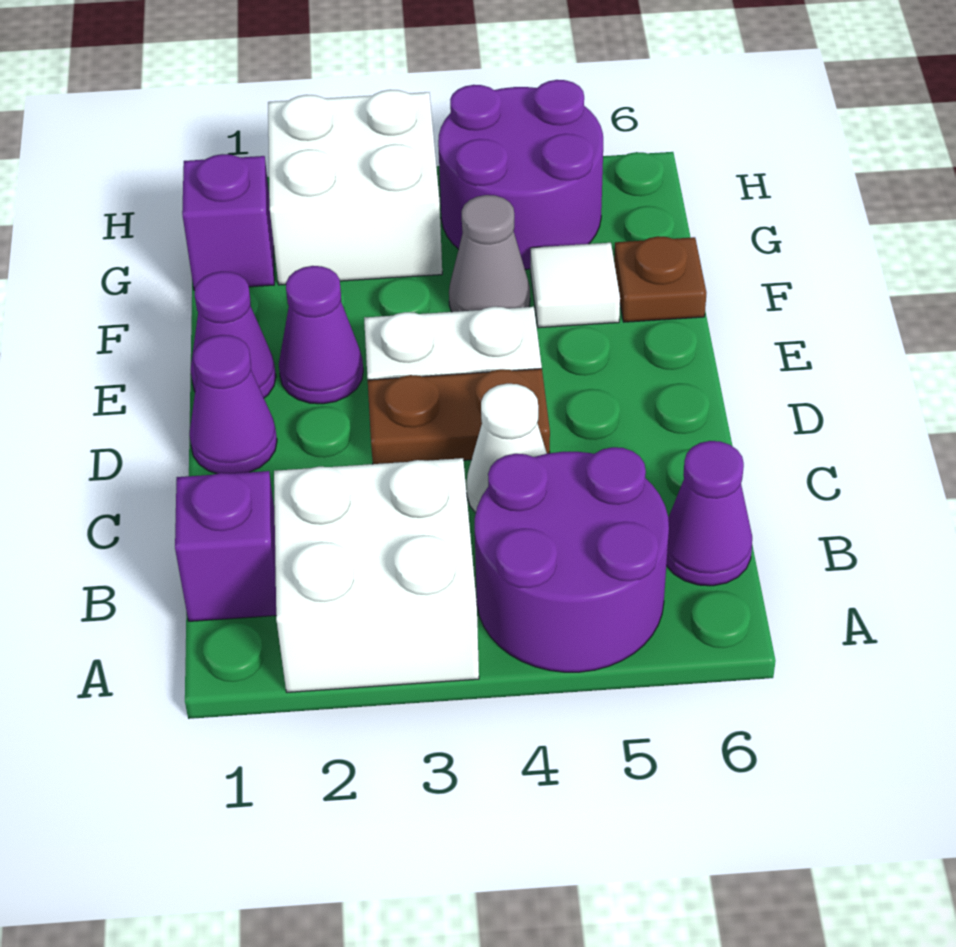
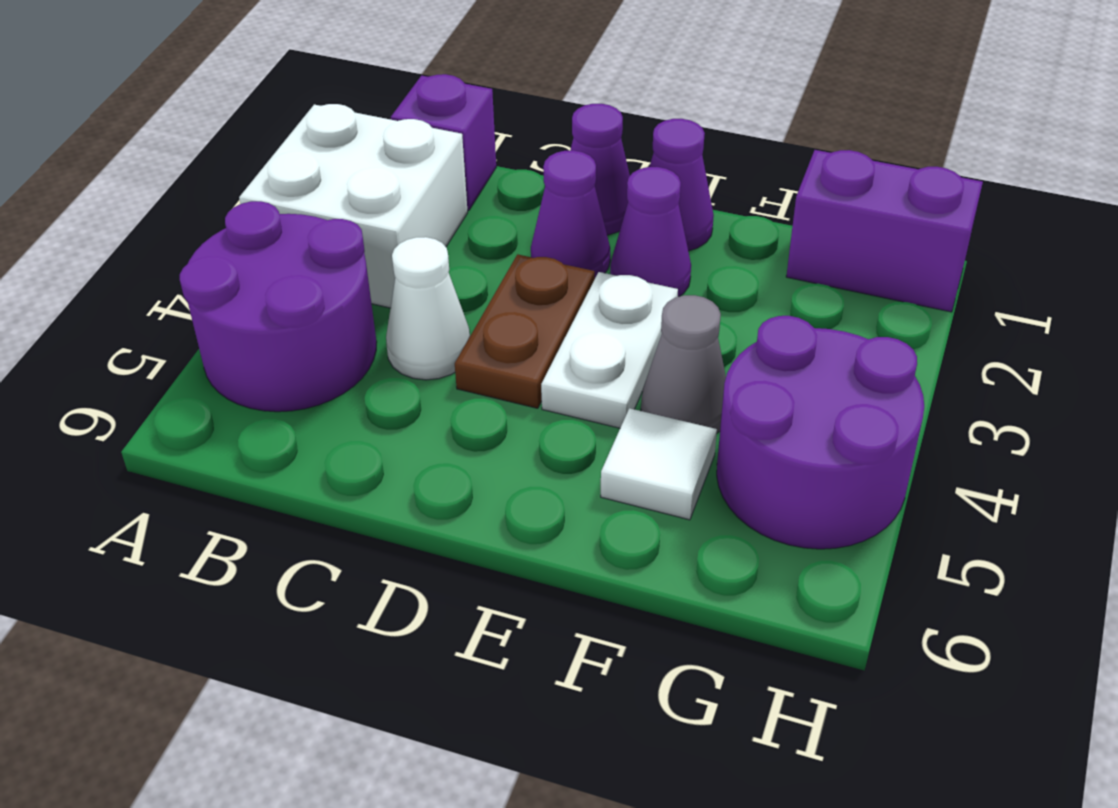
purple cone B6 level 1 -> purple cone D2 level 1
brown plate F6 level 1 -> none
purple brick G1 level 1 -> purple brick G1:H1 level 1
white brick G2:H3 level 1 -> none

